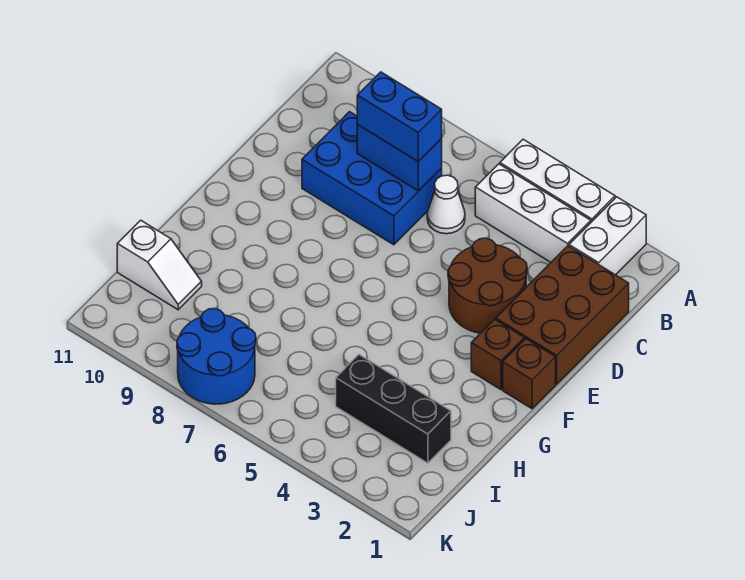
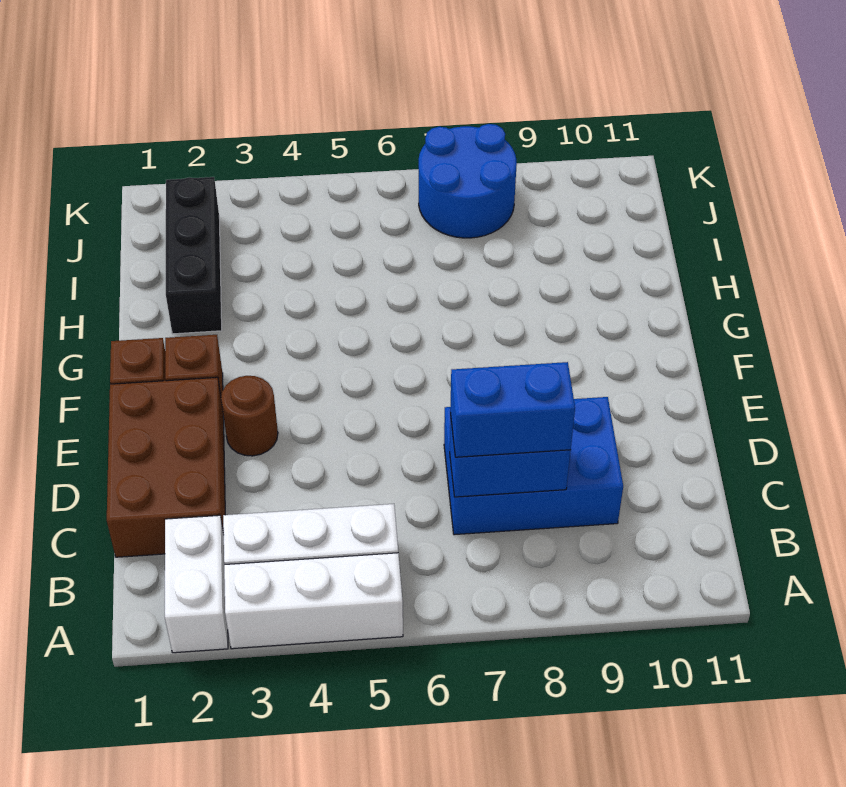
white cone C6 level 1 -> none
brown round brick D3:E4 level 1 -> brown round brick E3 level 1
black brick I2:I4 level 1 -> black brick H2:J2 level 1
white slope I10:I11 level 1 top 11 -> none

